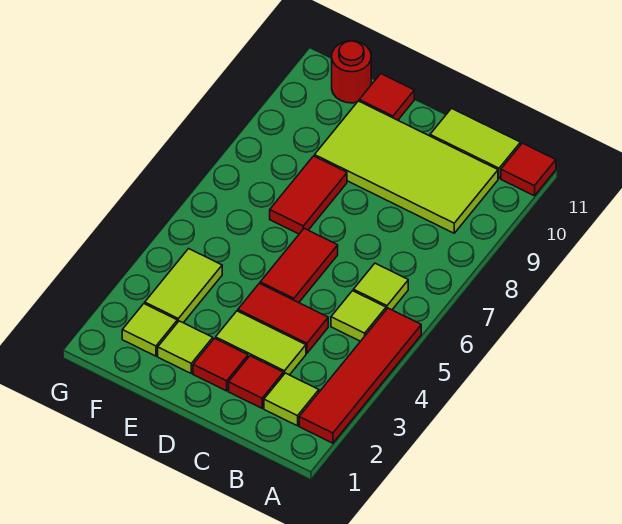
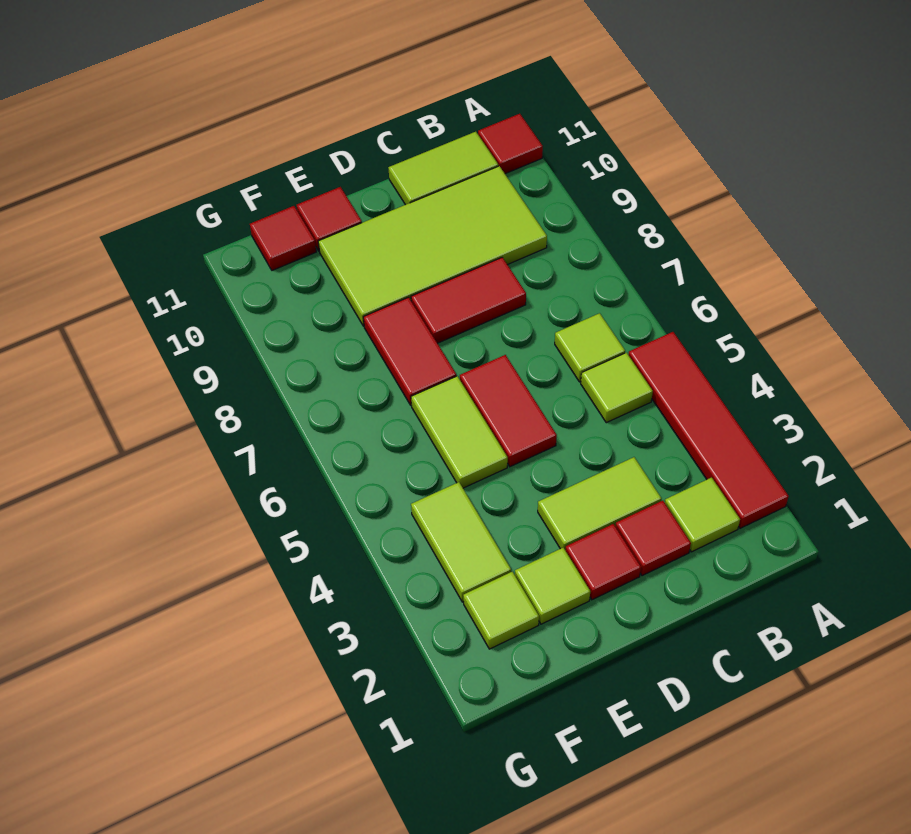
red tile C4:D4 level 1 -> red tile C8:D8 level 1
none -> lime tile E5:E6 level 1
red round brick F11 level 1 -> red tile F11 level 1

